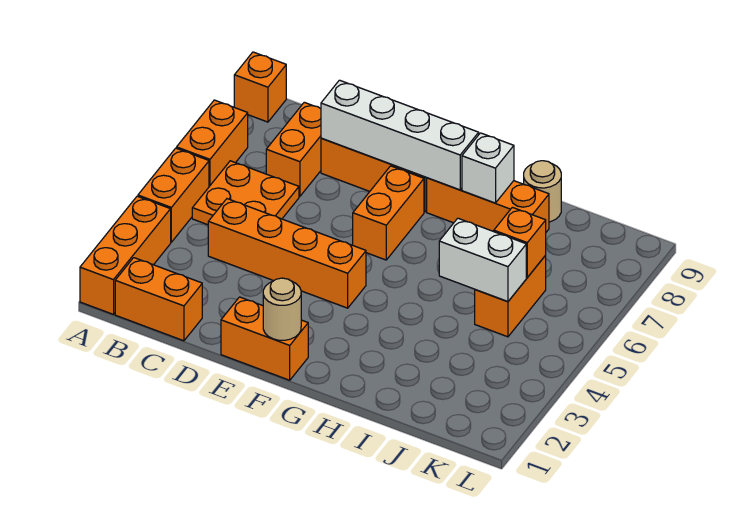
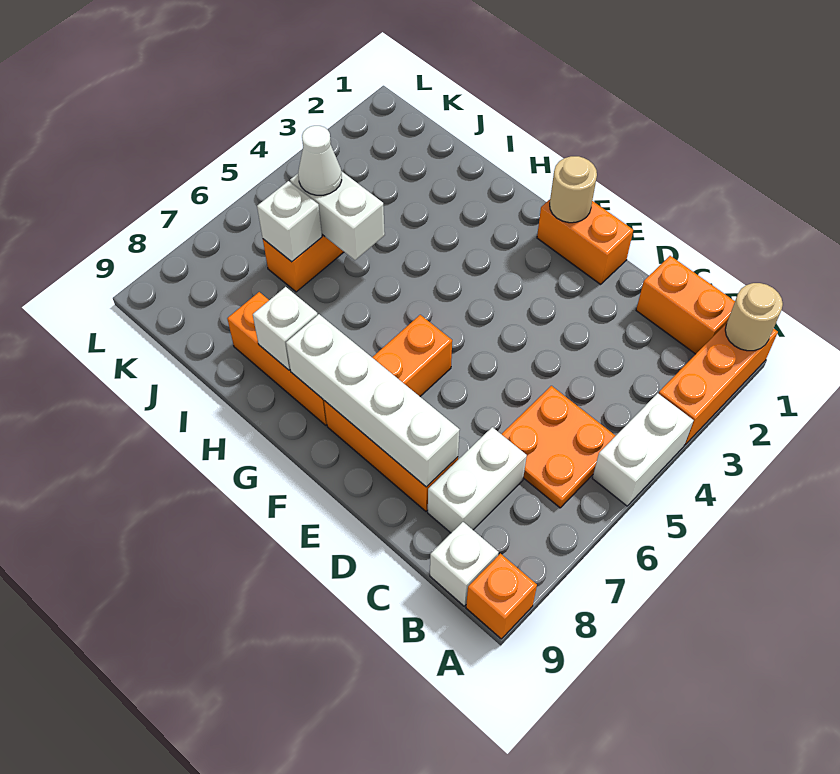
orange brick A4:A5 level 1 -> white brick A4:A5 level 1
orange brick A6:A7 level 1 -> none
none -> white brick B9 level 1
orange brick C4:F4 level 1 -> none
orange brick C7:C8 level 1 -> white brick C7:C8 level 1
tan round brick I9 level 1 -> tan round brick A1 level 2
none -> white cone J5 level 3
orange brick J6 level 2 -> white brick J6 level 2

